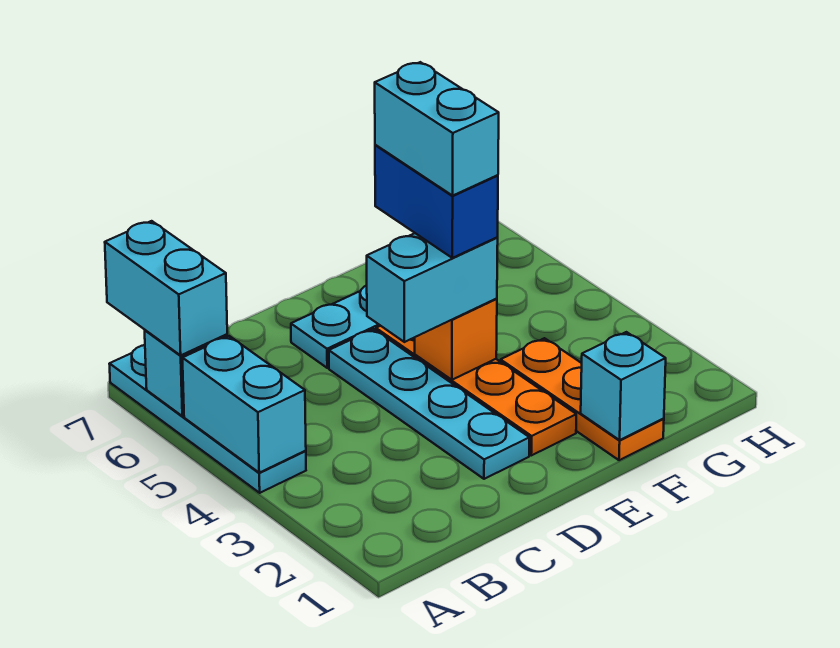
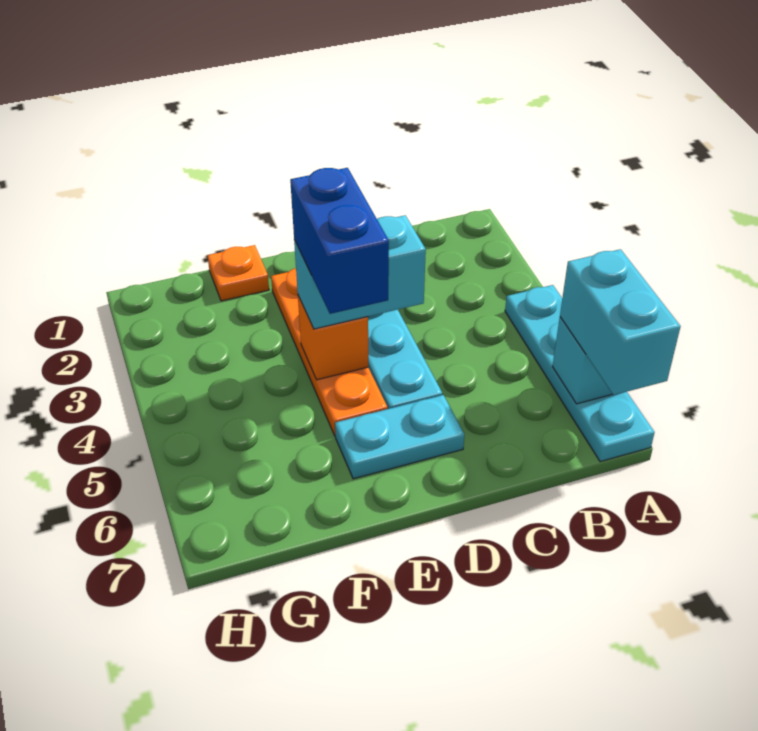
cyan brick A4:A5 level 2 -> none
cyan brick E4:E5 level 5 -> none
orange plate F1:F3 level 1 -> orange plate F1 level 1
cyan brick F1 level 2 -> none

